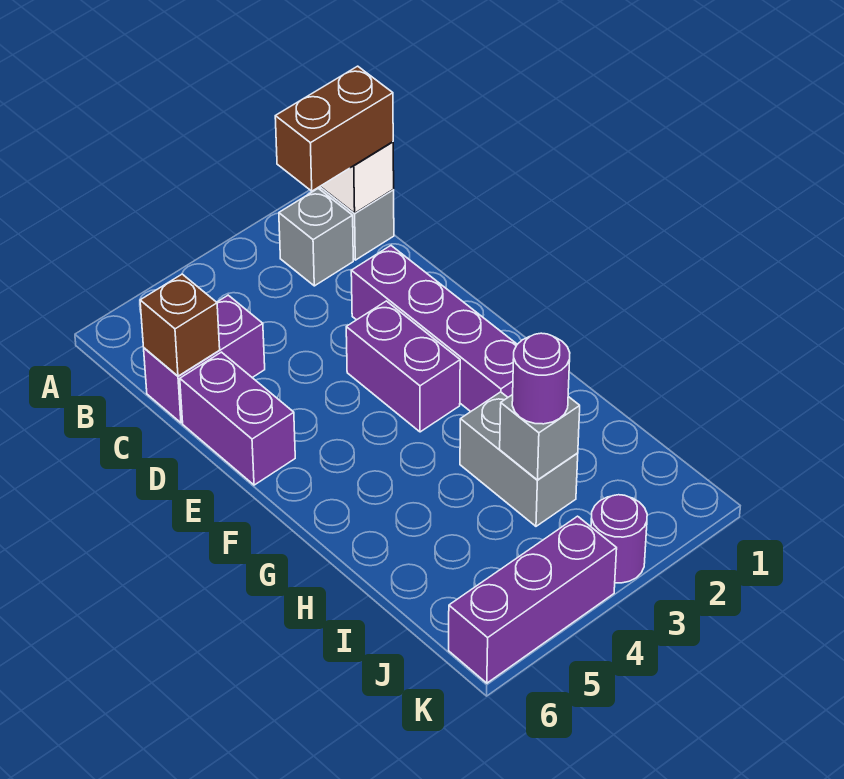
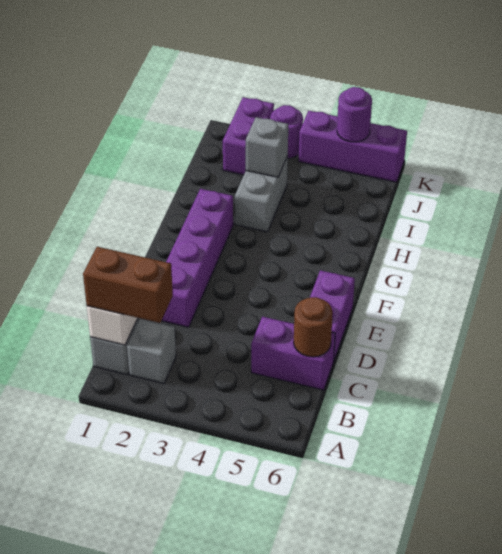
brown brick C6 level 2 -> brown round brick C6 level 2
purple brick E3:F3 level 1 -> purple brick J2:K2 level 1
purple round brick I3 level 3 -> purple round brick K5 level 2

